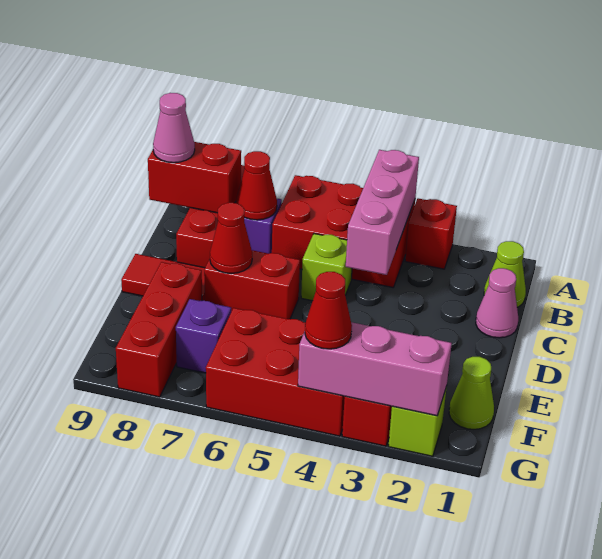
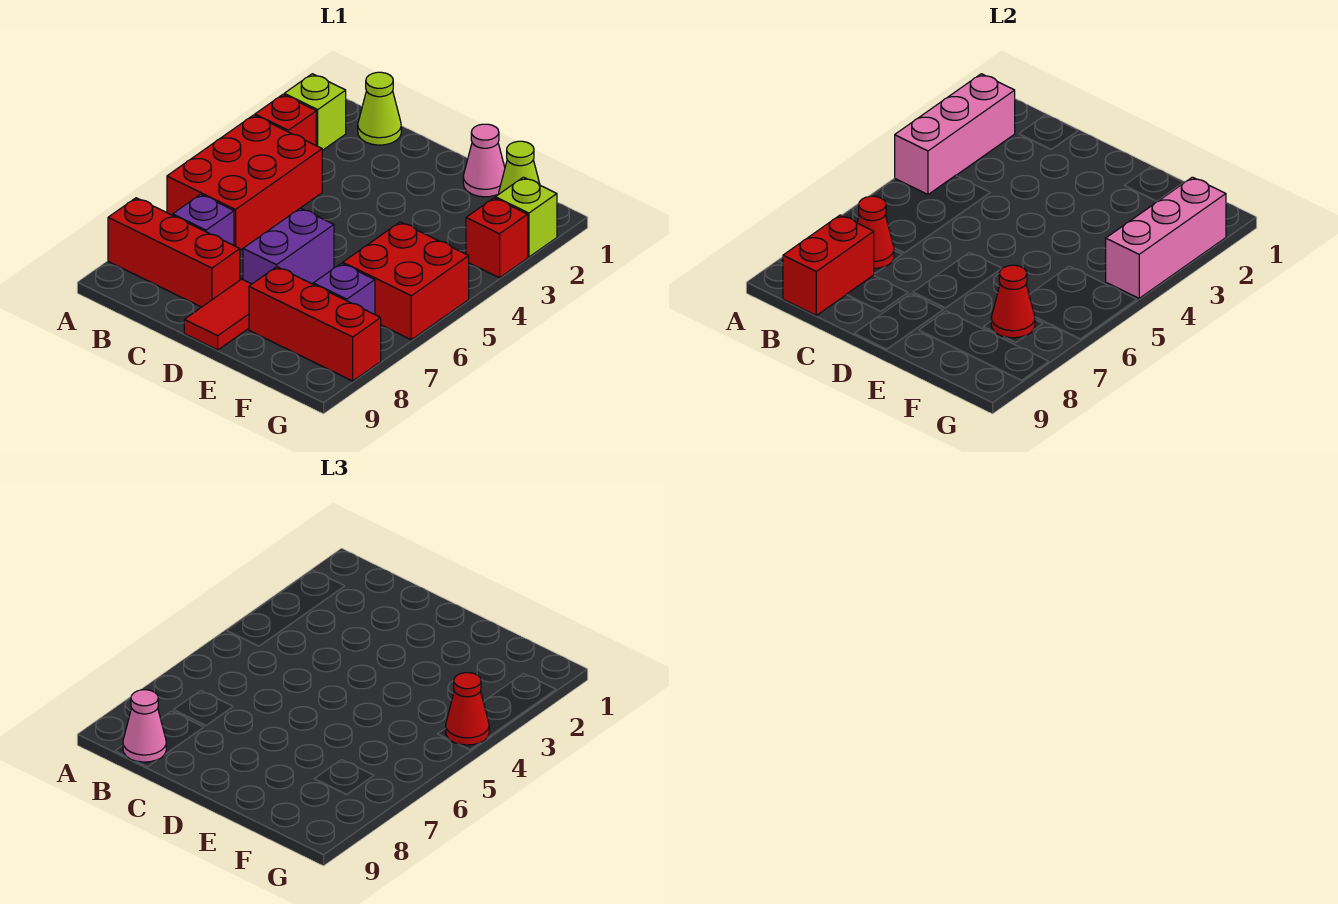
pink brick A4:C4 level 2 -> pink brick A2:A4 level 2
pink cone C1 level 1 -> pink cone E1 level 1
lime brick C5 level 1 -> lime brick A2 level 1
red brick D6:D7 level 1 -> purple brick D6:D7 level 1
red cone D7 level 2 -> red cone F7 level 2
red brick F4:G6 level 1 -> red brick F5:G6 level 1

